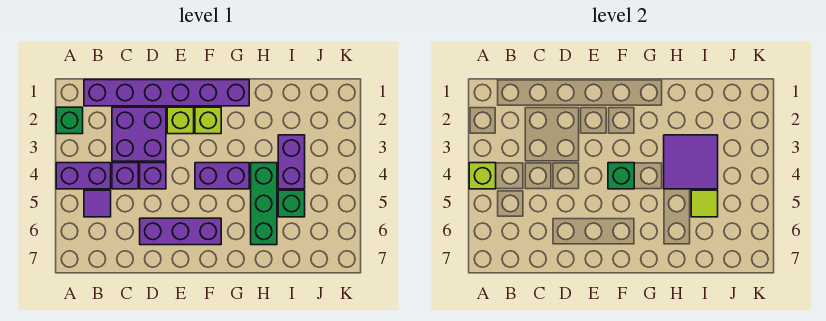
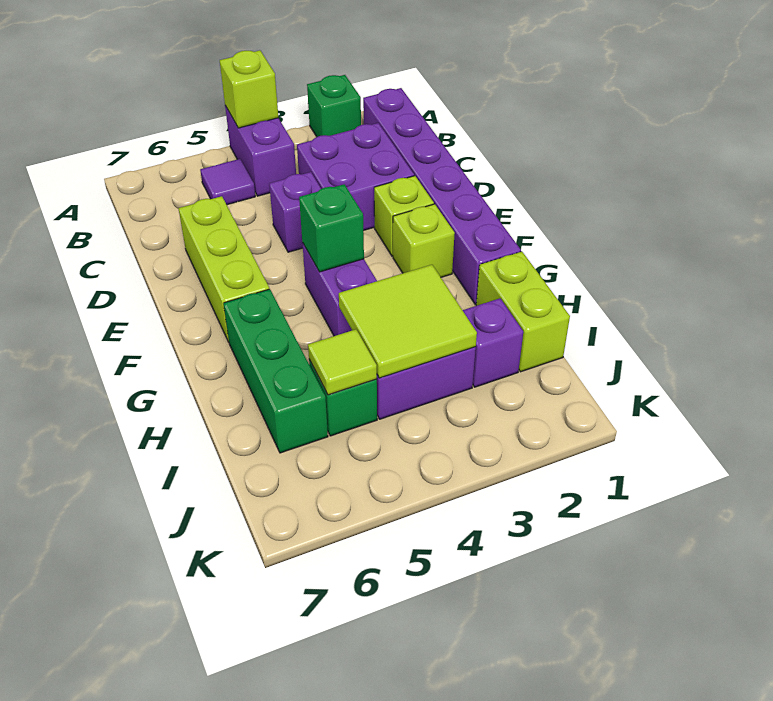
purple brick C4 level 1 -> purple brick I2 level 1
purple brick D6:F6 level 1 -> lime brick D6:F6 level 1
none -> lime brick H1:I1 level 1
purple tile H3:I4 level 2 -> lime tile H3:I4 level 2
green brick H4:H6 level 1 -> green brick G6:I6 level 1

